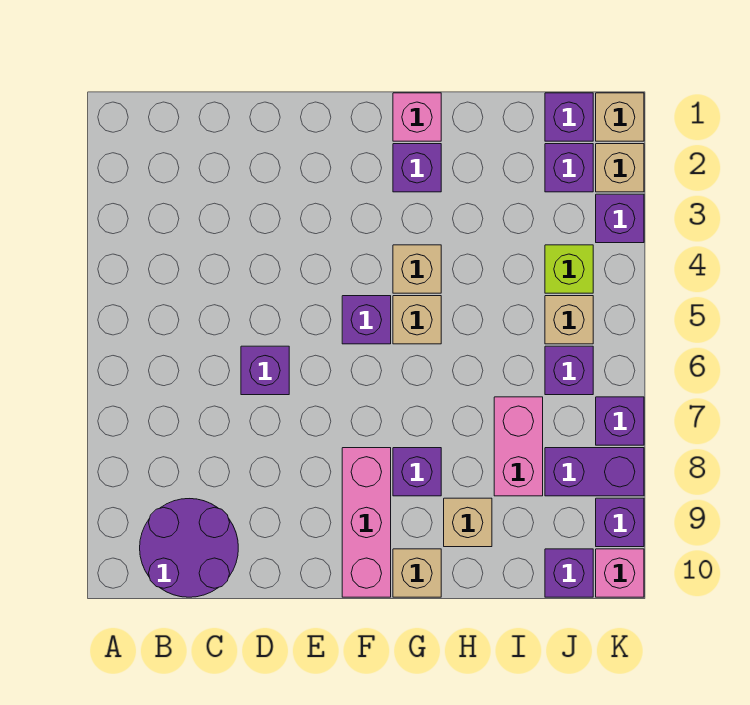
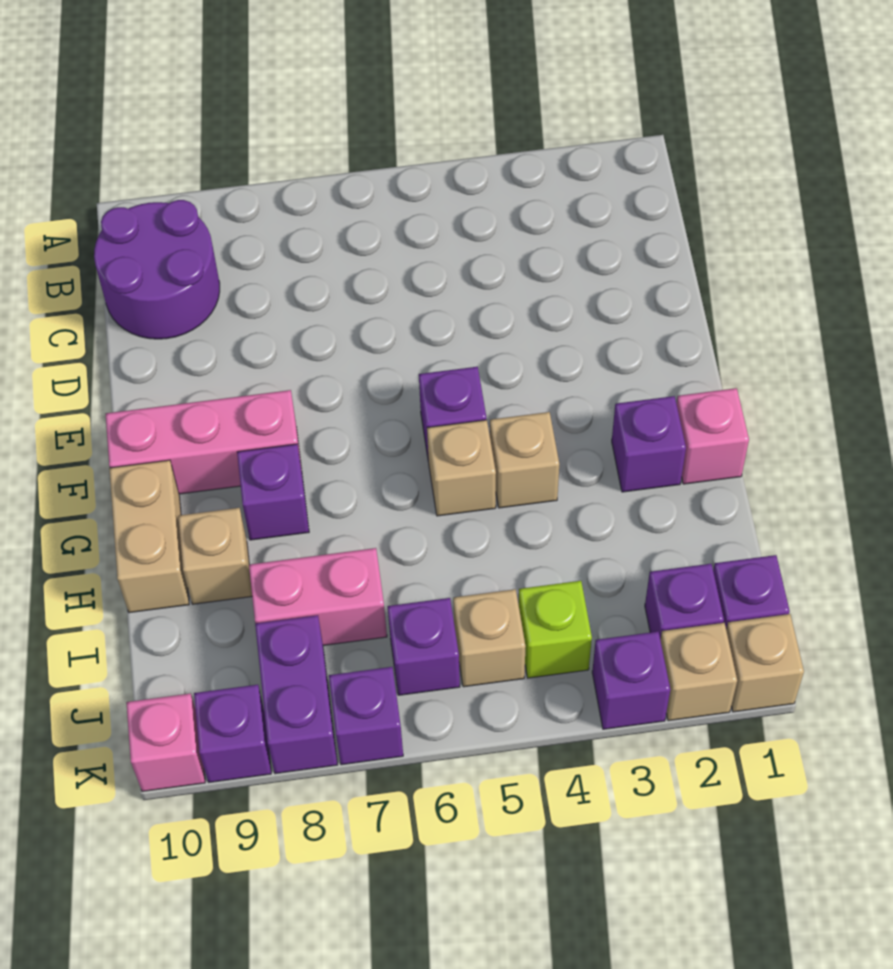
purple brick D6 level 1 -> none
tan brick G10 level 1 -> tan brick G10:H10 level 1
purple brick J10 level 1 -> none

